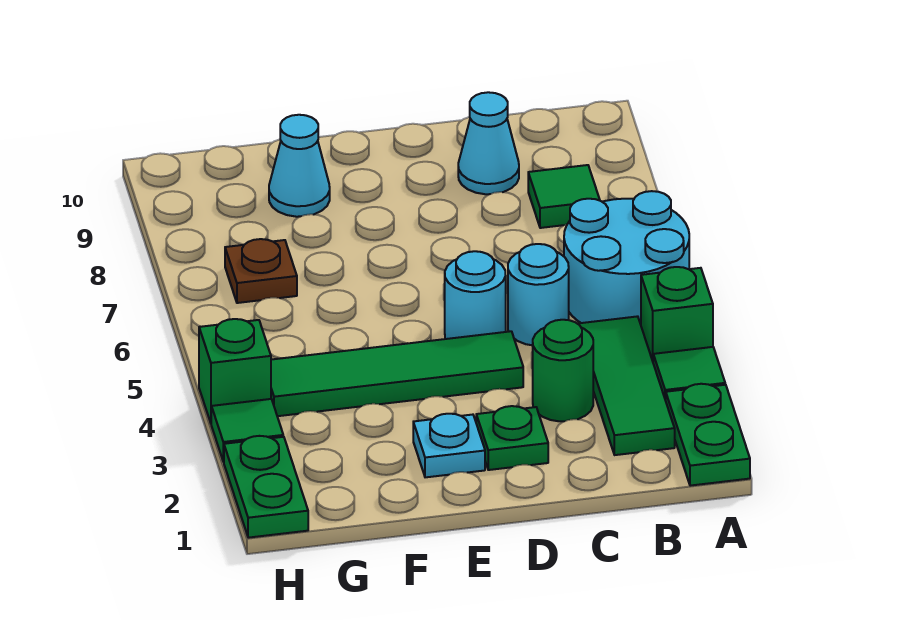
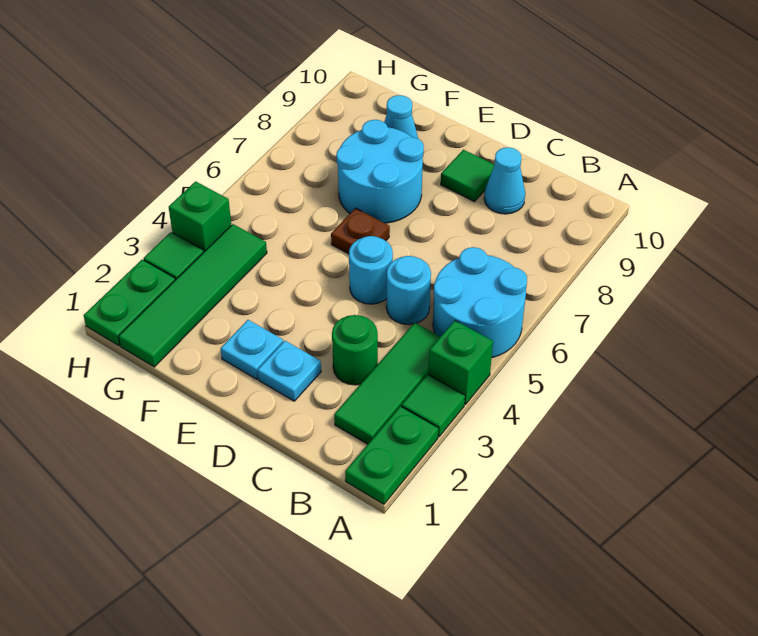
green tile B8 level 1 -> green tile D9 level 1
green plate D2 level 1 -> cyan plate D2 level 1
green tile D4:G4 level 1 -> green tile G1:G4 level 1
none -> cyan round brick E7:F8 level 1
brown plate G7 level 1 -> brown plate E6 level 1

